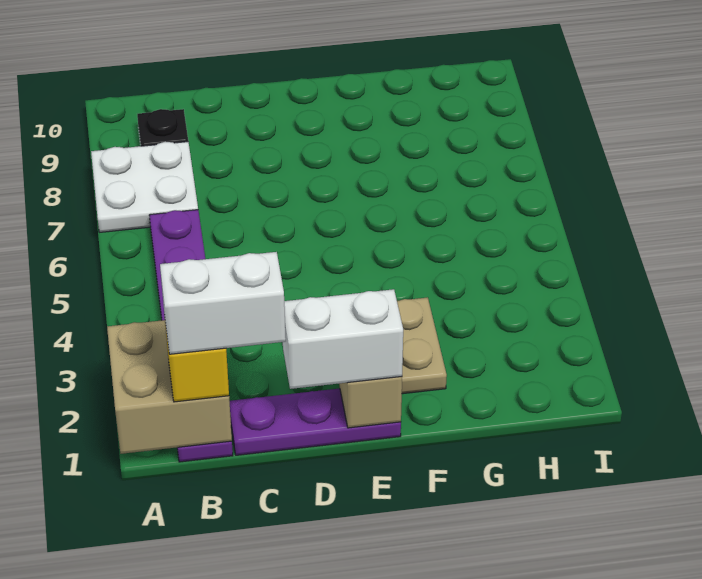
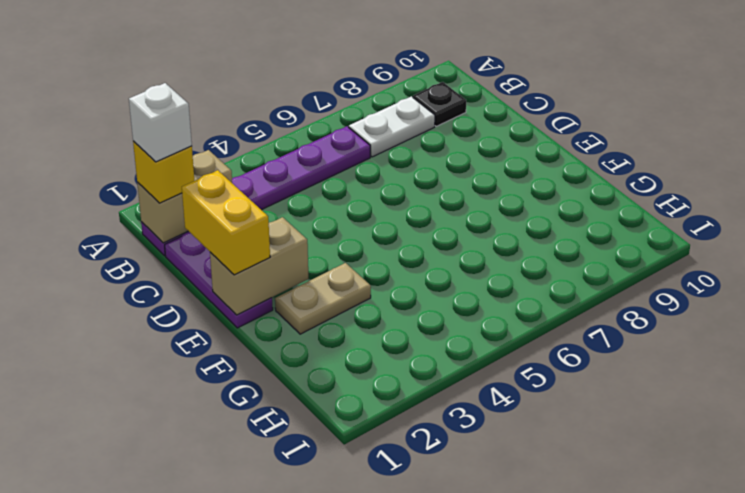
tan brick A1:B2 level 2 -> tan brick B1:B2 level 2
white plate A7:B8 level 1 -> white plate B7:B8 level 1
white brick B1:C1 level 4 -> white brick B1 level 4
white brick D1:E1 level 3 -> yellow brick D1:E1 level 3

